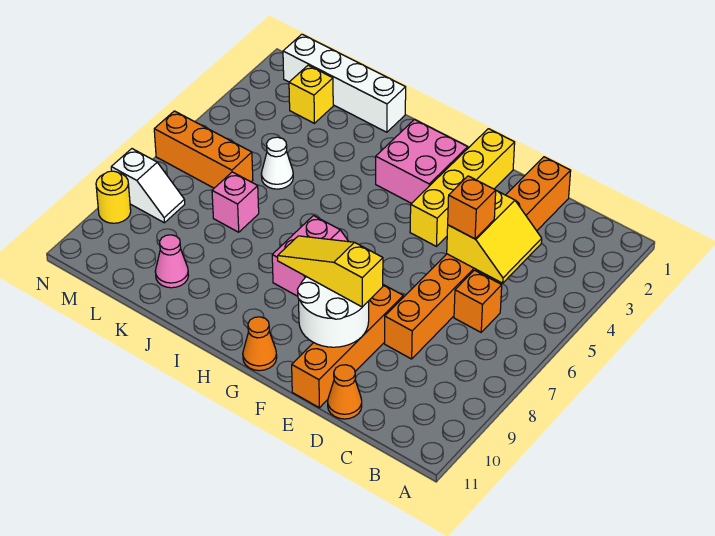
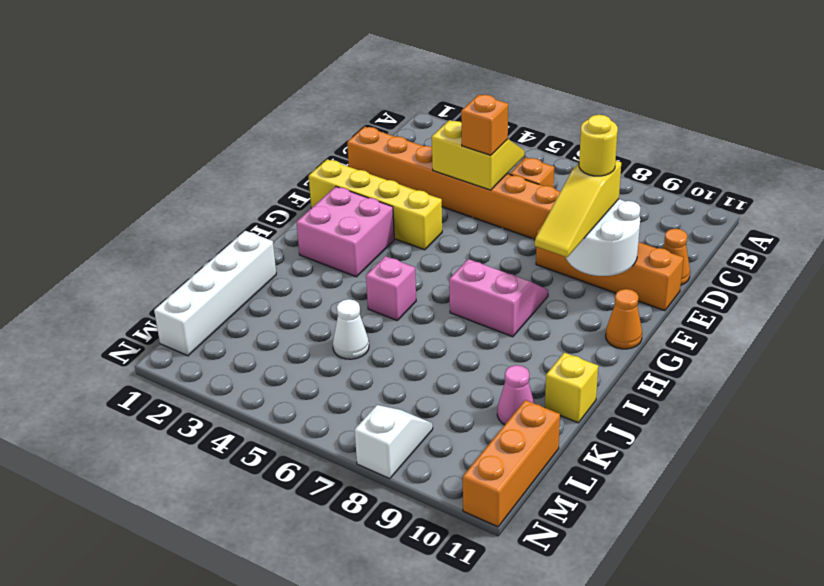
pink brick K7 level 1 -> pink brick I5 level 1
yellow brick L2 level 1 -> yellow brick J11 level 1
orange brick L6:N6 level 1 -> orange brick L11:N11 level 1
yellow round brick N9 level 1 -> yellow round brick E9 level 4

